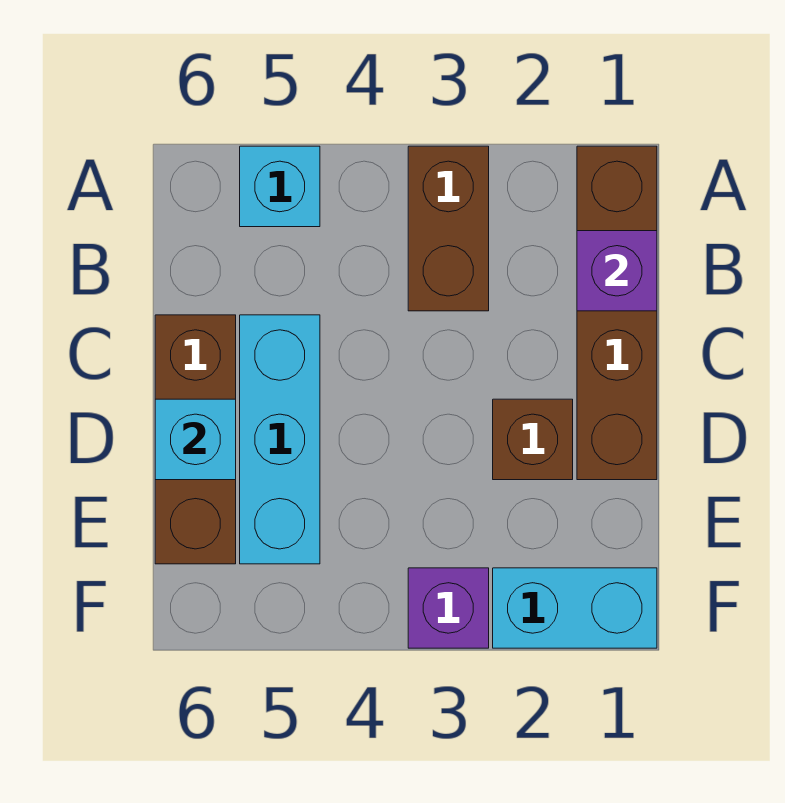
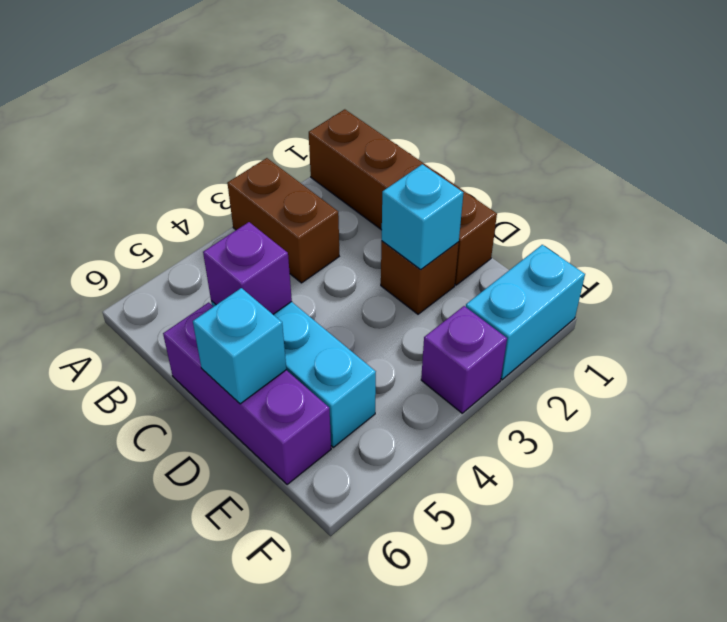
cyan brick A5 level 1 -> cyan brick D2 level 2
purple brick B1 level 2 -> purple brick C5 level 2
brown brick C6:E6 level 1 -> purple brick C6:E6 level 1

